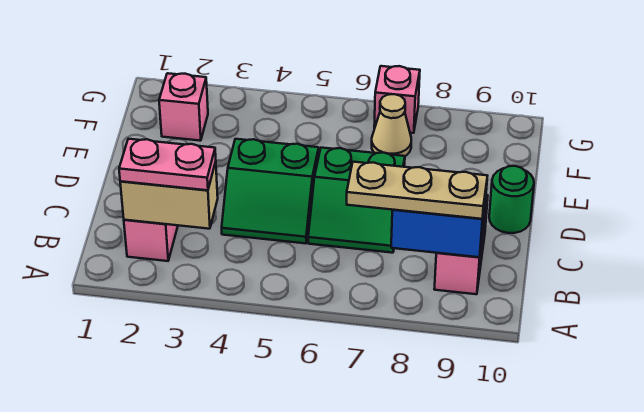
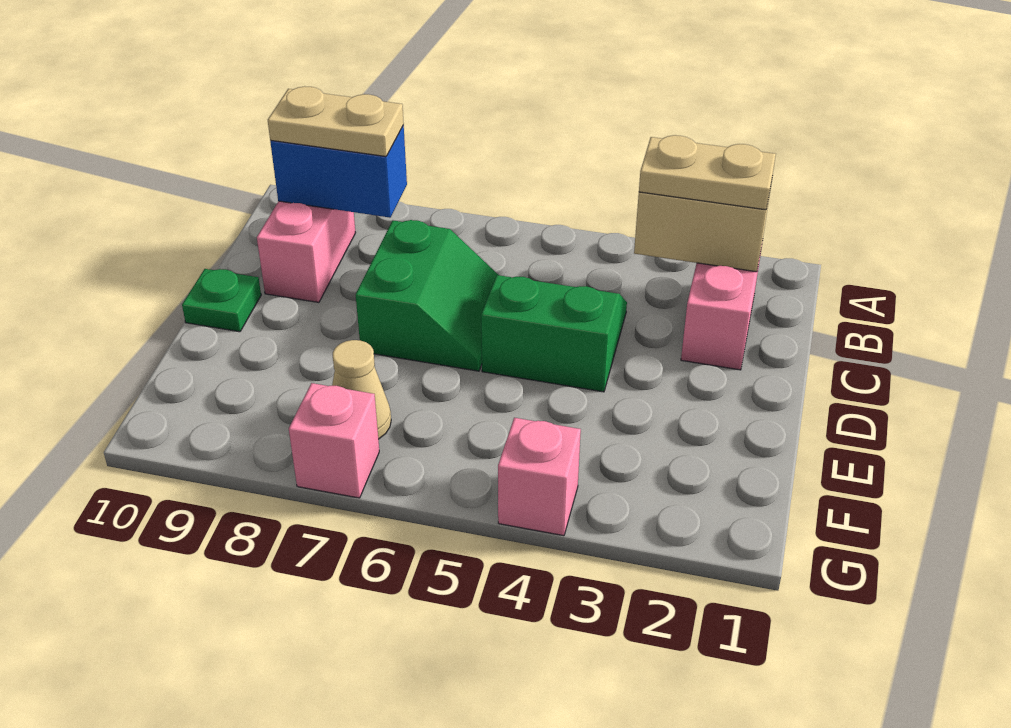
pink plate B2:B3 level 3 -> tan plate B2:B3 level 3
tan plate B7:B9 level 3 -> tan plate B8:B9 level 3
green slope C6:D7 level 1 top D -> green slope C6:D7 level 1 top 7
green round brick D10 level 1 -> green plate D10 level 1
pink brick F2 level 1 -> pink brick G4 level 1

